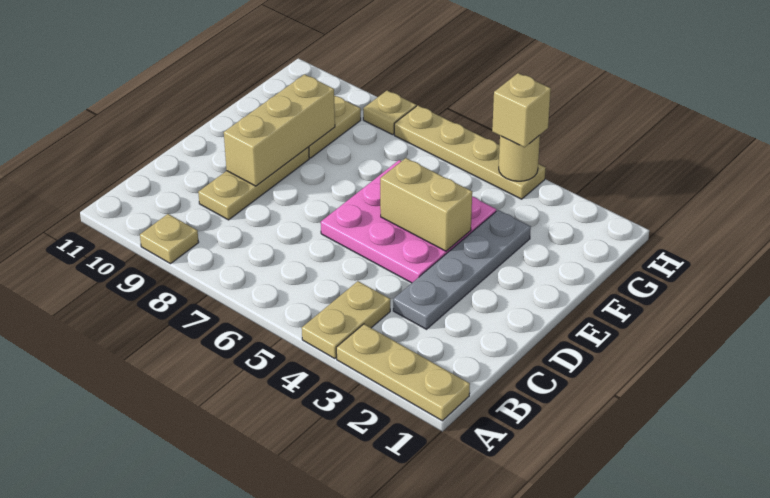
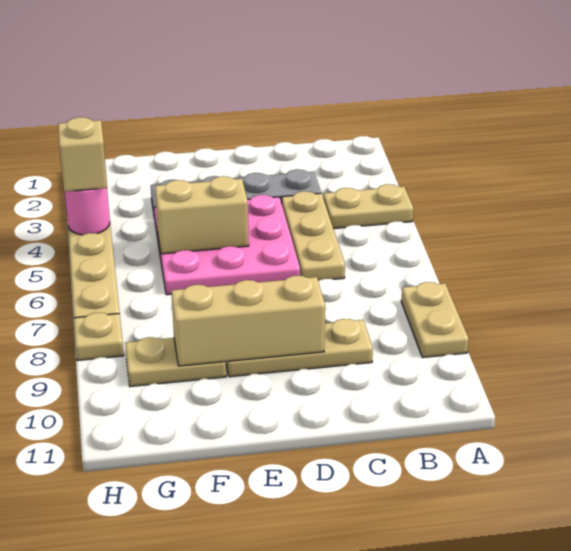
tan plate A1:A3 level 1 -> tan plate C4:C6 level 1
tan plate A9 level 1 -> tan plate A8:A9 level 1
tan brick E4:E5 level 2 -> tan brick E5:F5 level 2
tan round brick H4 level 2 -> pink round brick H4 level 2

